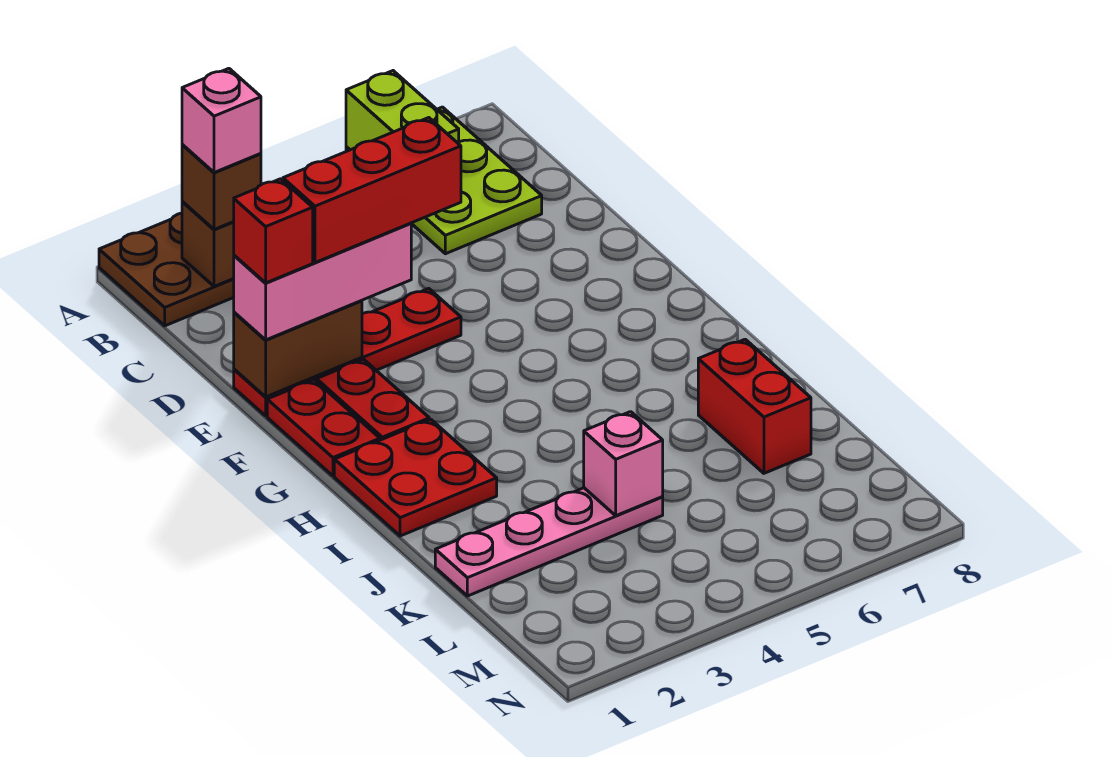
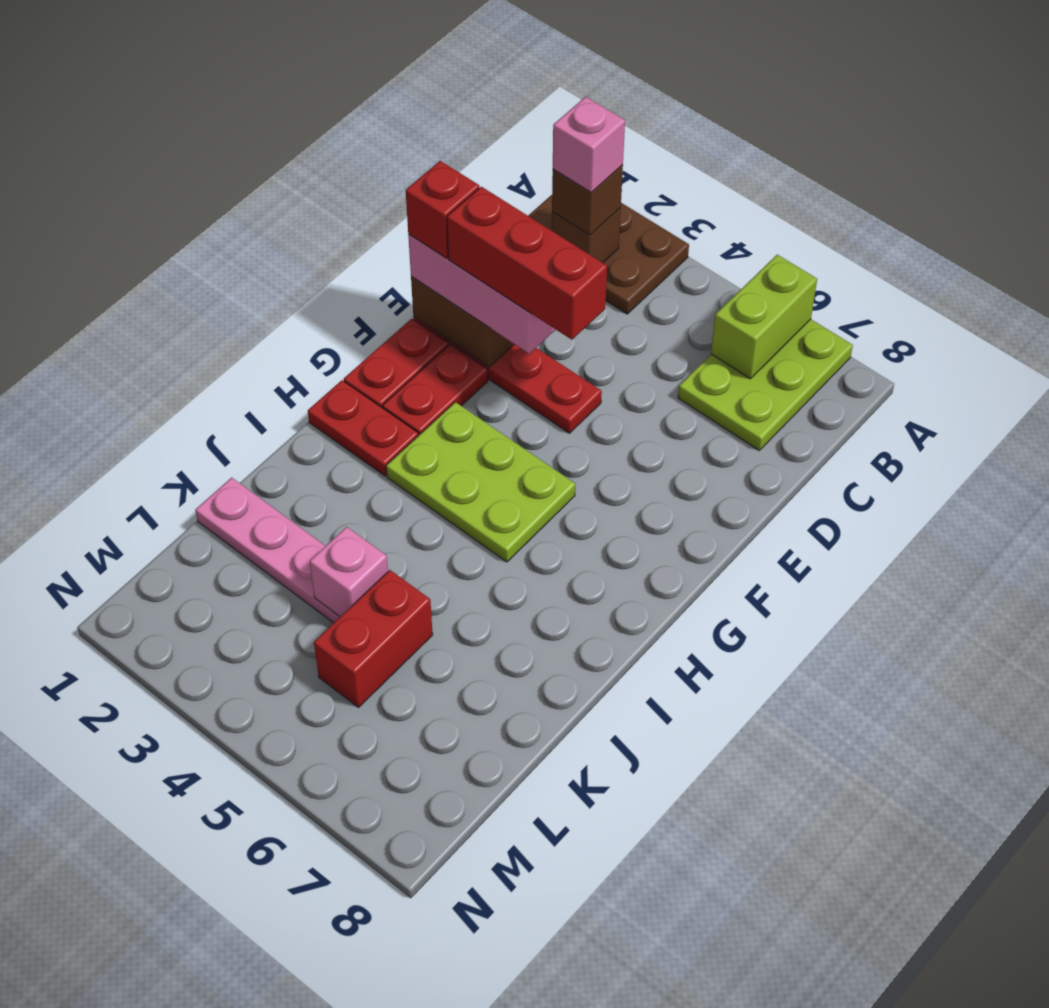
none -> lime plate G3:H5 level 1
red plate H1:I2 level 1 -> red plate H1:H2 level 1
red brick J7:K7 level 1 -> red brick K5:L5 level 1

